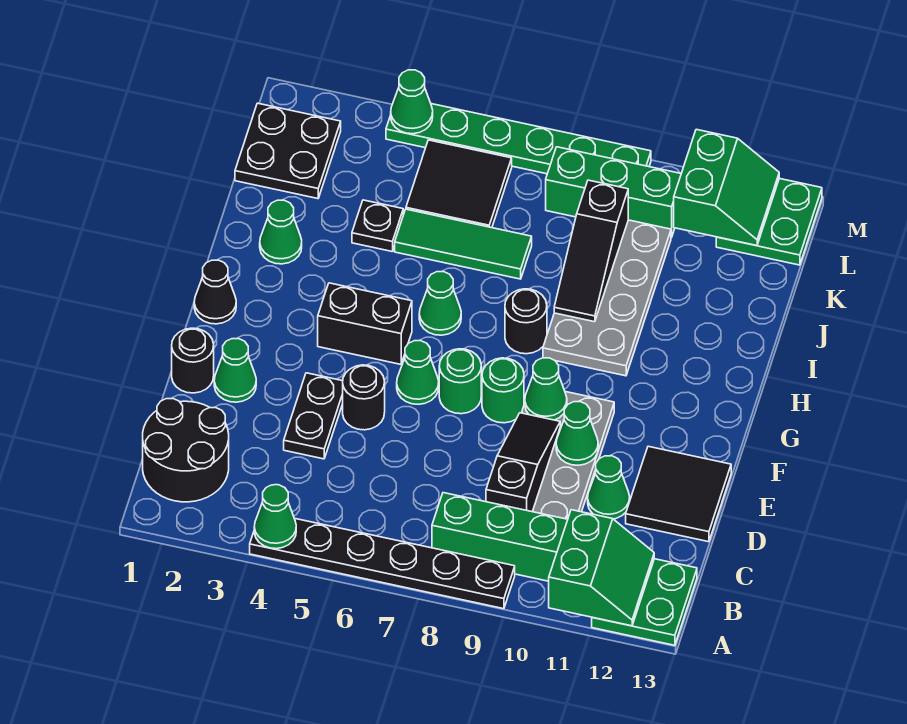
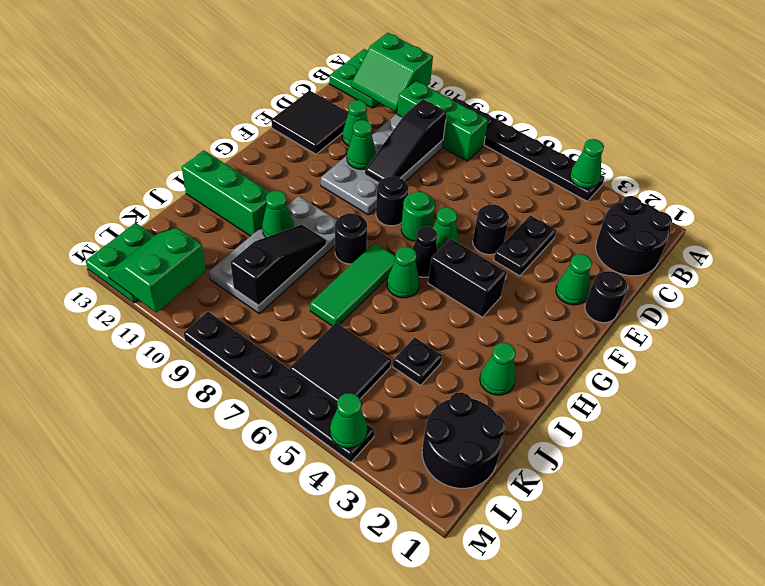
green slope A11:B12 level 2 top 11 -> green slope A11:B12 level 2 top A
green round brick F8 level 1 -> black round brick F8 level 1
green cone F9 level 2 -> green cone I10 level 2
black cone G1 level 1 -> black cone G6 level 1
green tile J5:J7 level 1 -> green tile H7:J7 level 1
black plate K1:L2 level 1 -> black round brick K1:L2 level 1
green brick L8:L10 level 1 -> green brick I11:I13 level 1
green plate M4:M9 level 1 -> black plate M4:M9 level 1

